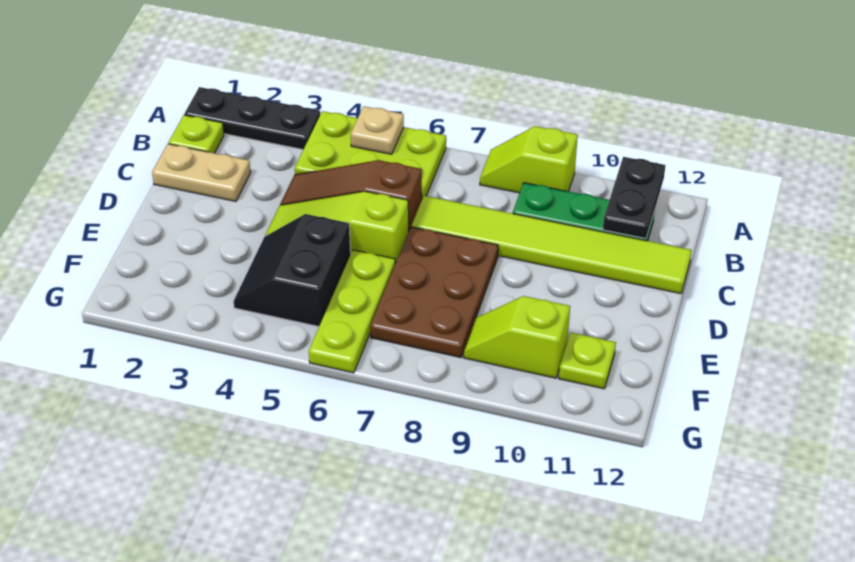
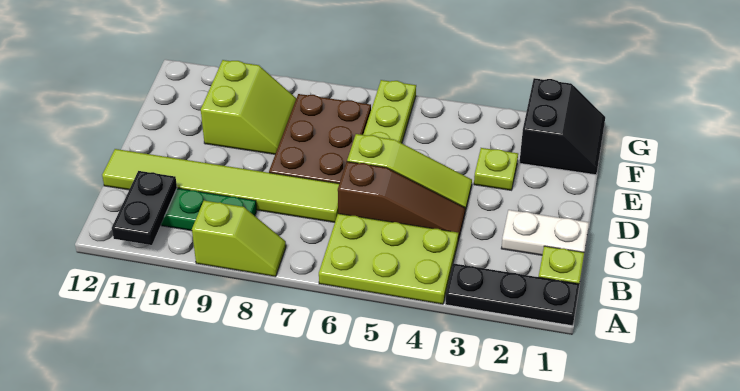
tan plate A5 level 2 -> none
tan plate C1:C2 level 1 -> white plate C1:C2 level 1
black slope E4:F5 level 1 top 5 -> black slope F1:G2 level 1 top 2
lime slope F9:F10 level 1 top 10 -> lime slope E9:F10 level 1 top 10
lime plate F11 level 1 -> lime plate E3 level 1

